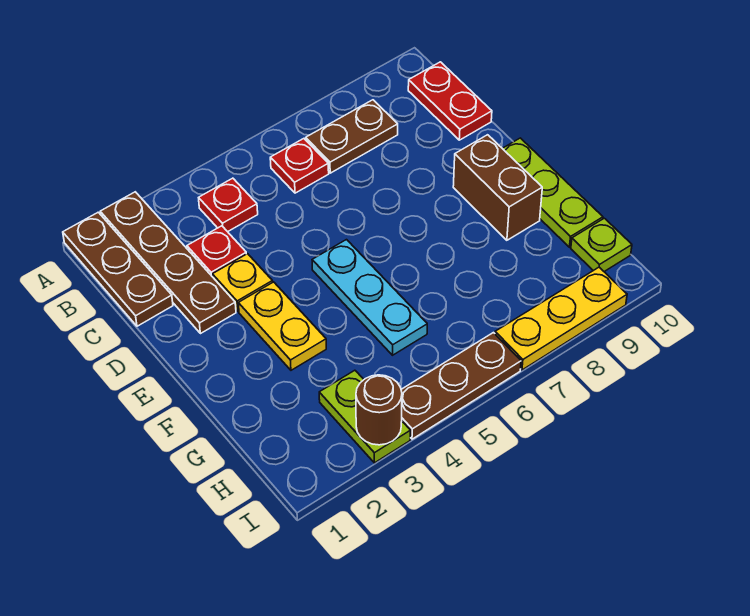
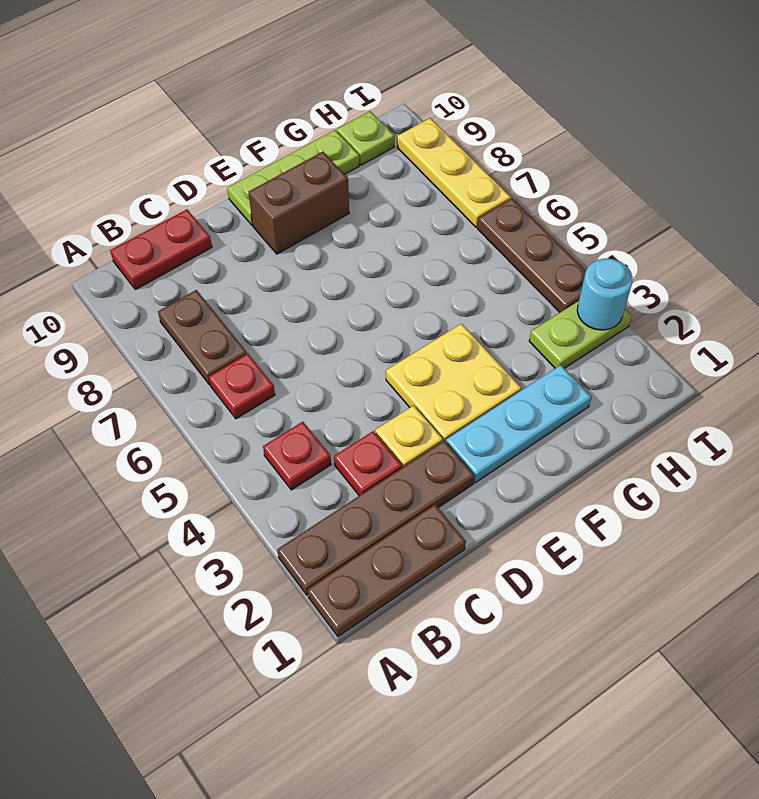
yellow plate E3:F3 level 1 -> yellow plate E3:F4 level 1
cyan plate E5:G5 level 1 -> cyan plate E2:G2 level 1
brown round brick I3 level 2 -> cyan round brick I3 level 2

